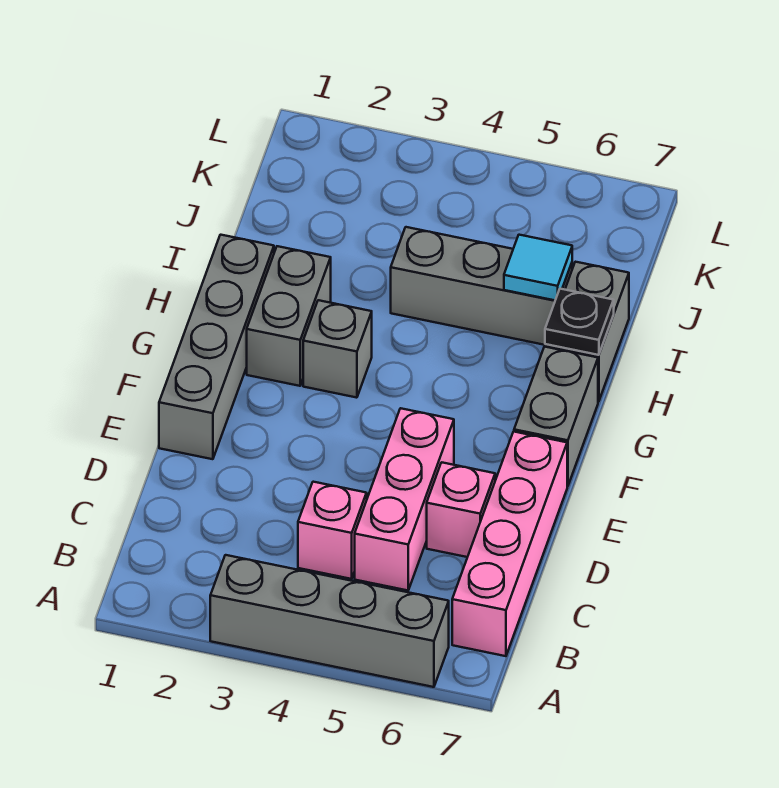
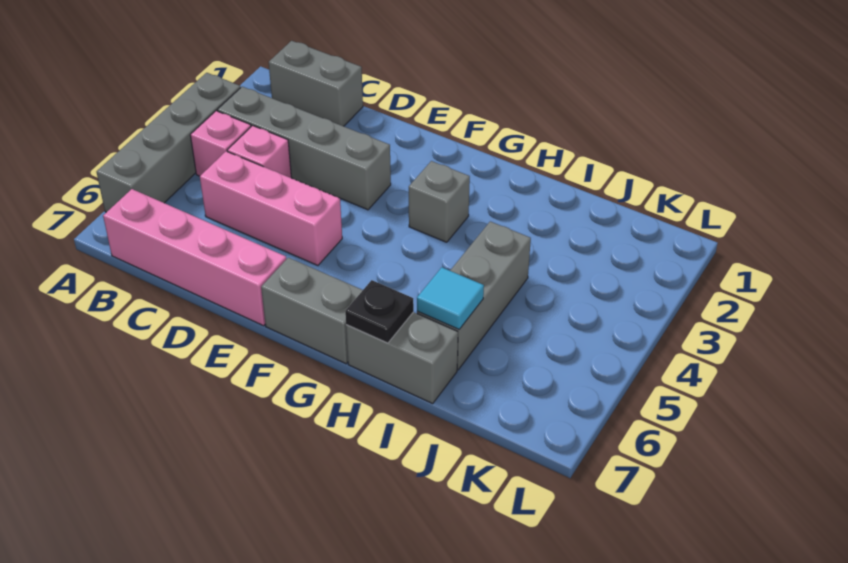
pink brick D6 level 1 -> pink brick B4 level 1
grey brick E1:H1 level 1 -> grey brick B3:E3 level 1
grey brick G2:H2 level 1 -> grey brick B1:C1 level 1

